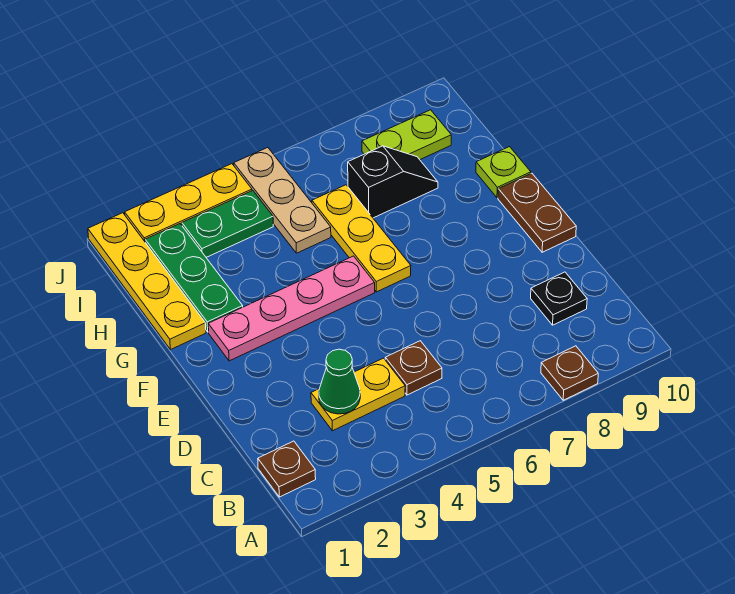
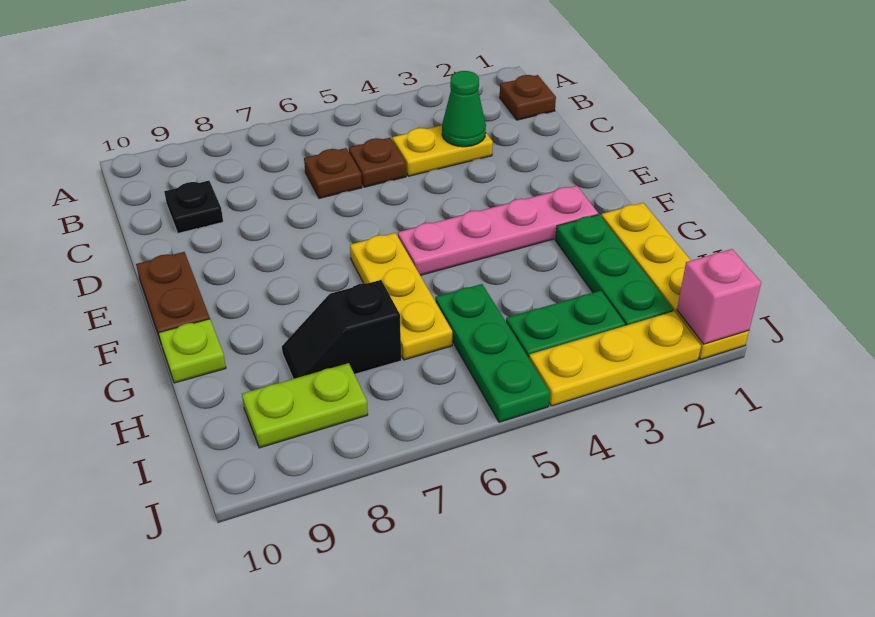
brown plate A8 level 1 -> brown plate C6 level 1
tan plate H5:J5 level 1 -> green plate H5:J5 level 1
none -> pink brick J1 level 2

